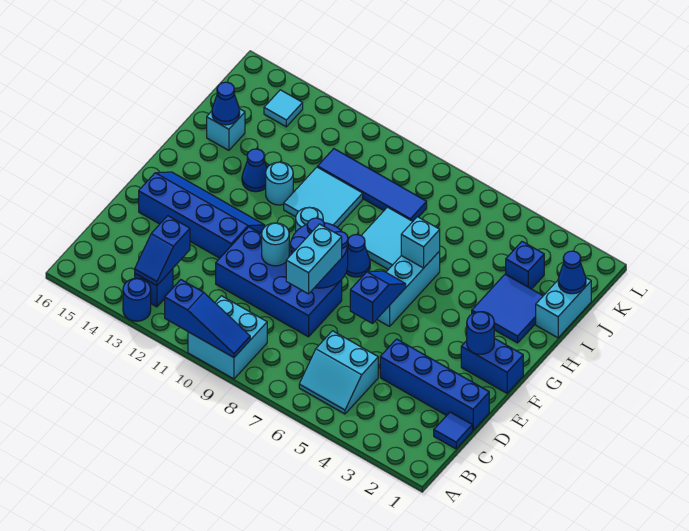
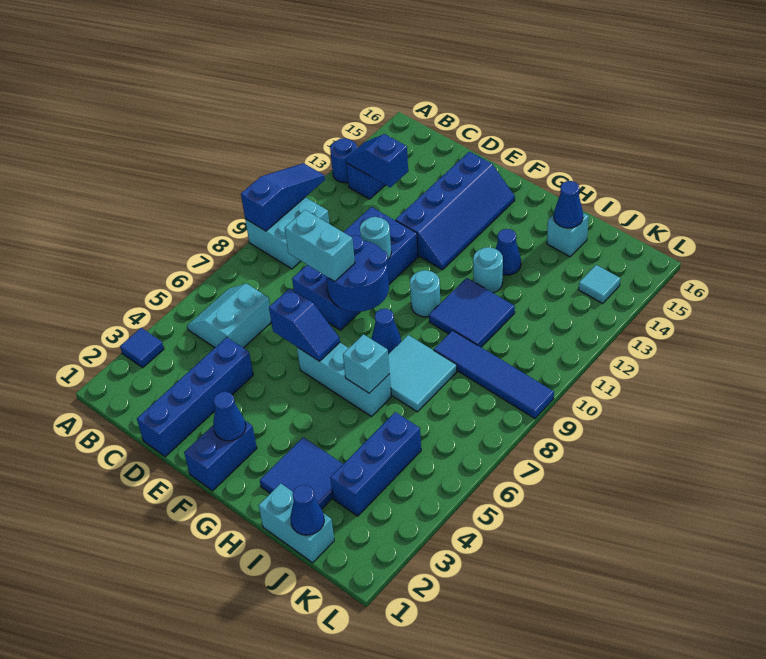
blue slope A9:A11 level 2 top 11 -> blue slope A9:A11 level 2 top 9
blue tile C1 level 1 -> blue tile A3 level 1
blue round brick F2 level 2 -> blue cone F2 level 2
cyan tile H10:I11 level 1 -> blue tile H10:I11 level 1
blue brick J3 level 1 -> blue brick J3:J5 level 1
blue tile J8:J11 level 1 -> blue tile I9:L9 level 1

